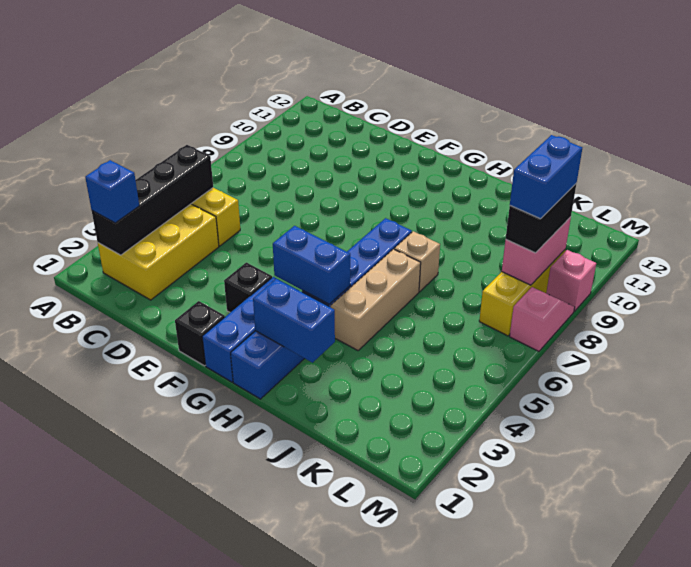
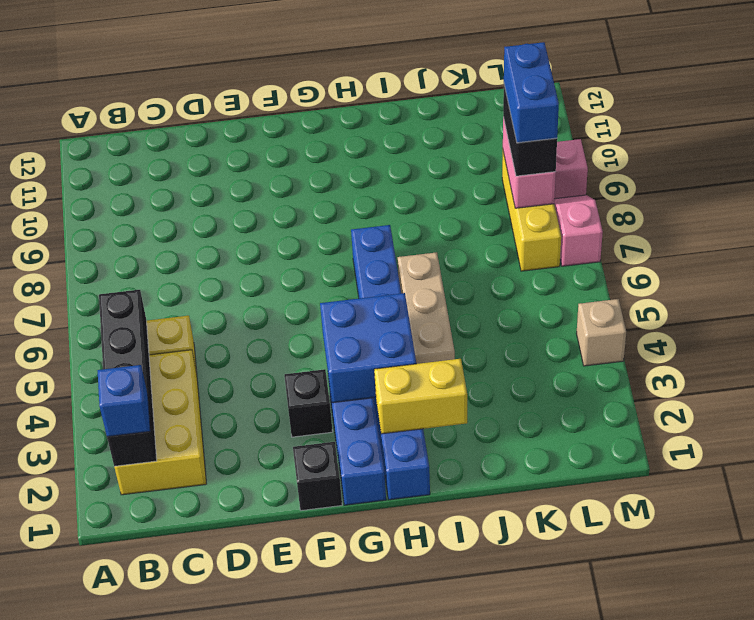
blue brick G4:H4 level 2 -> blue brick G3:H4 level 2
blue brick H2:I2 level 2 -> yellow brick H2:I2 level 2
tan brick I7 level 1 -> tan brick M4 level 1

